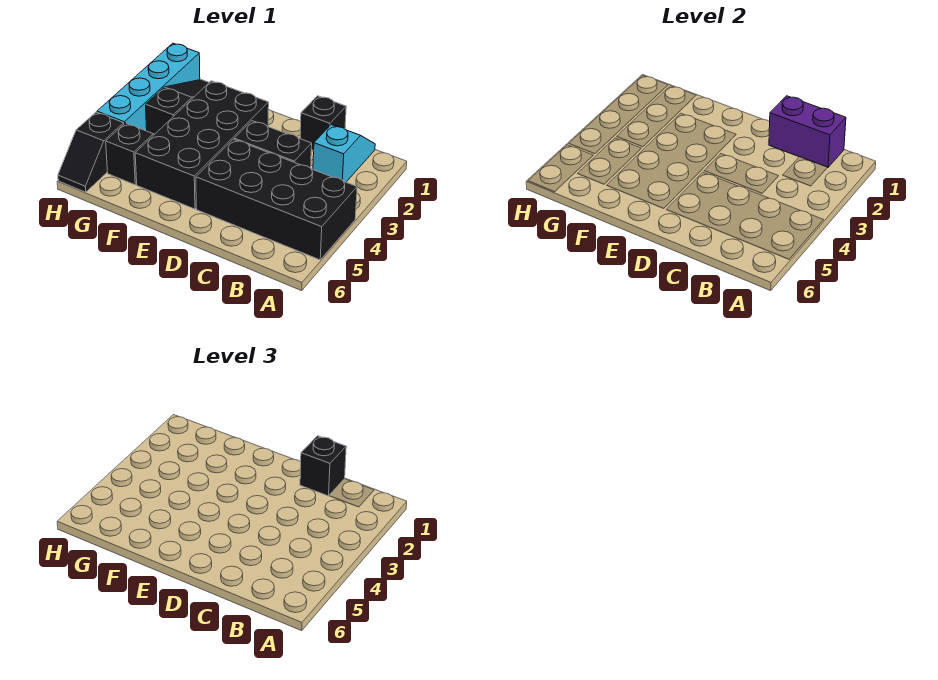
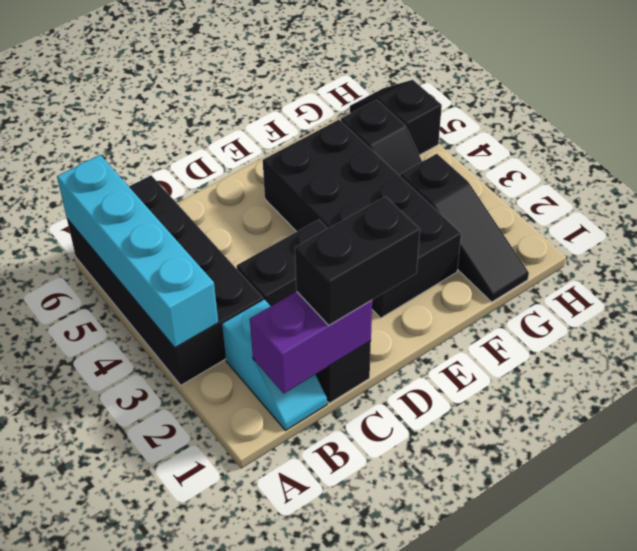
black brick A4:D5 level 1 -> black brick A3:B6 level 1
black brick C1 level 3 -> black brick C1:D1 level 3
cyan brick H1:H4 level 1 -> cyan brick A3:A6 level 2

